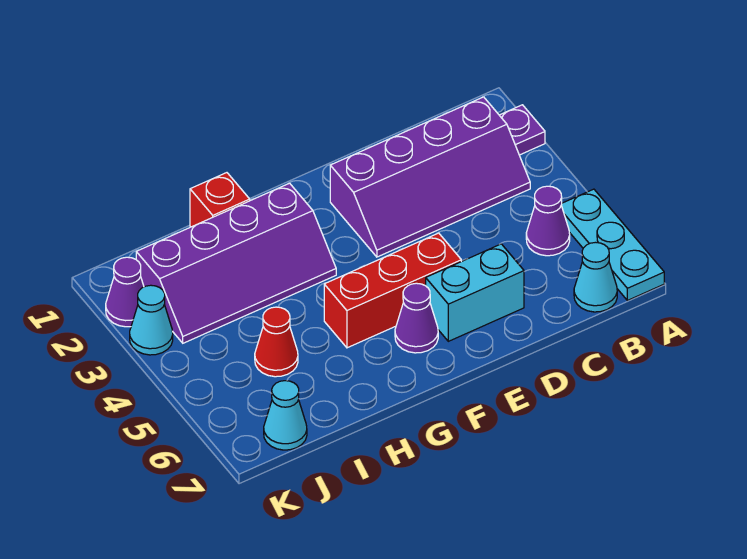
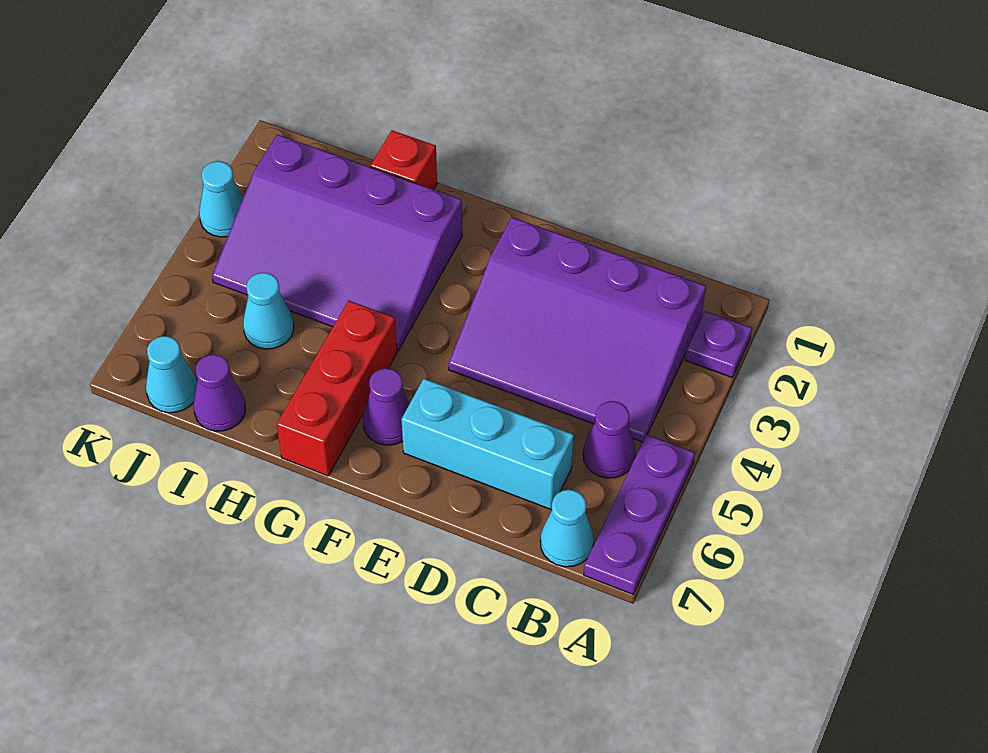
cyan plate A5:A7 level 1 -> purple plate A5:A7 level 1
purple slope B2:E3 level 1 top 2 -> purple slope B2:E4 level 1 top 2
cyan brick D6:E6 level 1 -> cyan brick C6:E6 level 1
red brick E5:G5 level 1 -> red brick G5:G7 level 1
purple slope G2:J3 level 1 top 2 -> purple slope G2:J4 level 1 top 2
red cone I5 level 1 -> cyan cone I5 level 1
purple cone K2 level 1 -> purple cone I7 level 1

